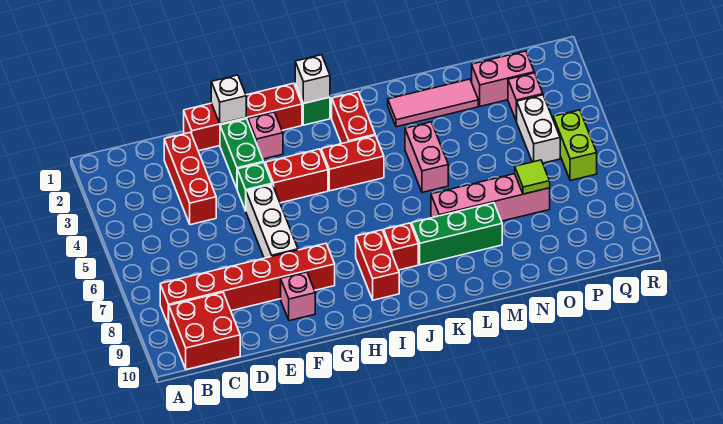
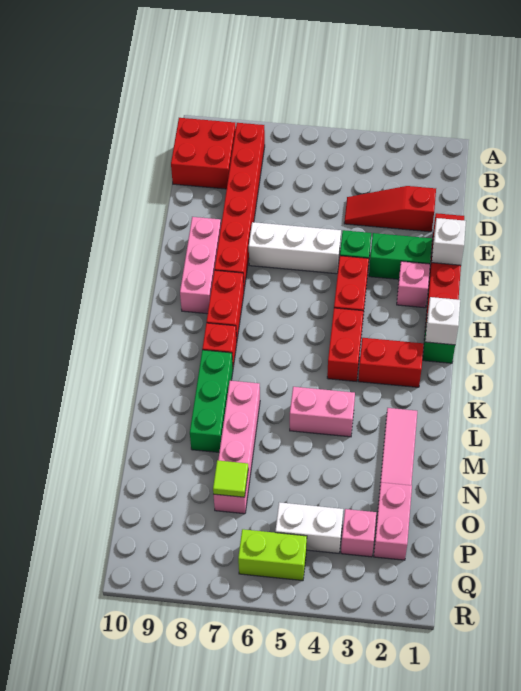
red brick D2:D4 level 1 -> red slope D2:D4 level 1 top 2
pink brick F9 level 1 -> pink brick F9:H9 level 1
red brick I8:I9 level 1 -> red brick H8:I8 level 1

